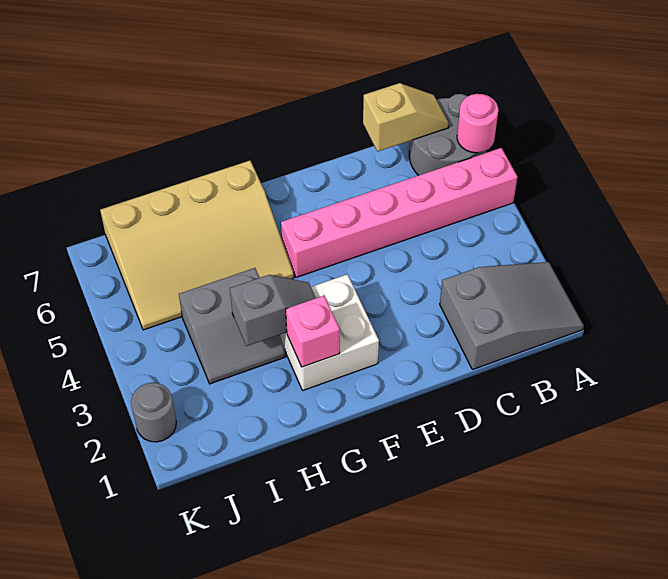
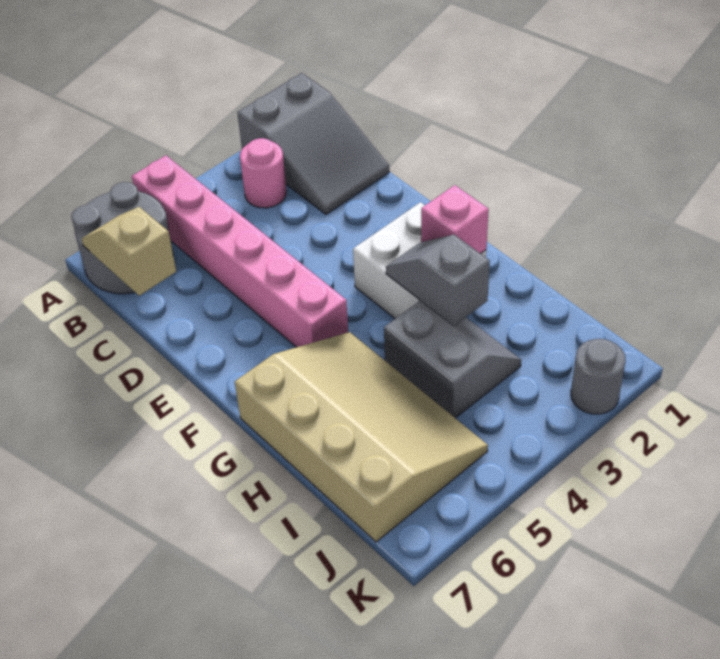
grey slope A1:C2 level 1 top C -> grey slope A1:C2 level 1 top A
pink round brick A6 level 2 -> pink round brick B3 level 1

